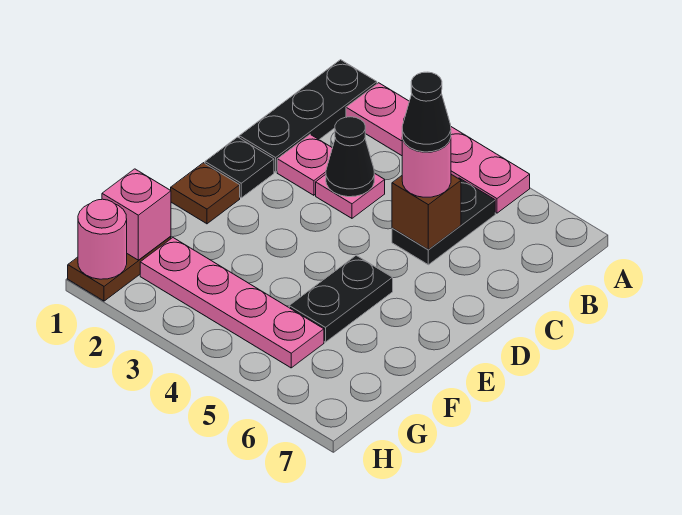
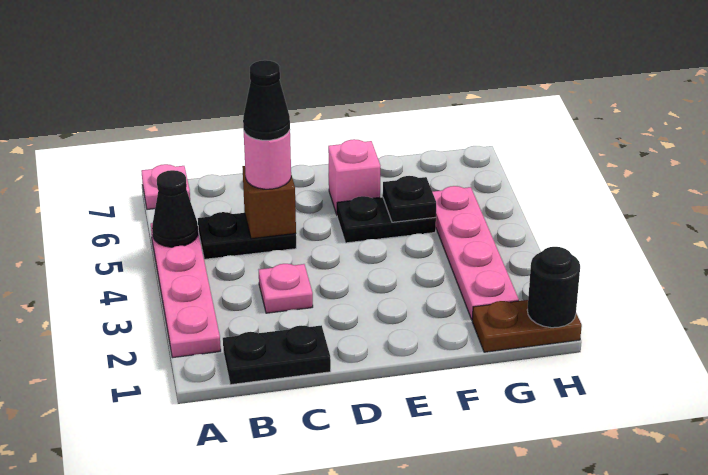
black plate A1:C1 level 1 -> black plate B1:C1 level 1
pink plate C2 level 1 -> pink plate A7 level 1
black cone C3 level 2 -> black cone A5 level 2
black plate D1 level 1 -> black plate F5 level 2
brown plate E1 level 1 -> none
pink brick G1 level 2 -> pink brick E6 level 1
pink round brick H1 level 2 -> black round brick H1 level 2

